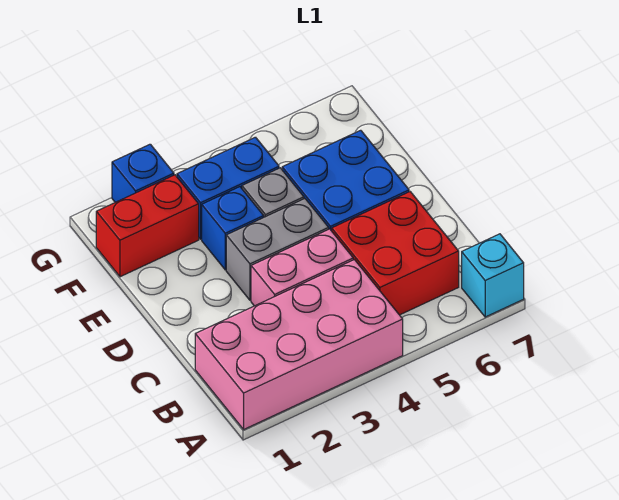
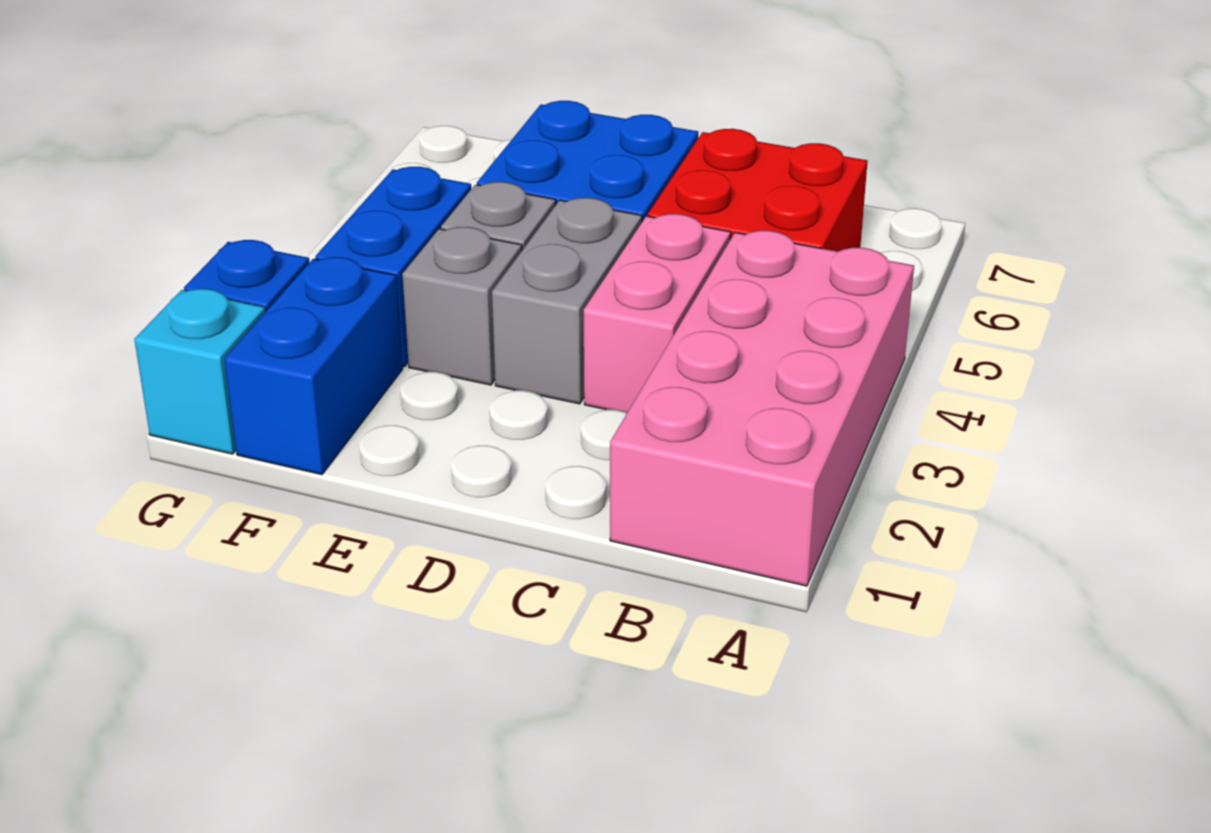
cyan brick A7 level 1 -> cyan brick G1 level 1
blue brick E3 level 1 -> grey brick E3 level 1
red brick F1:F2 level 1 -> blue brick F1:F2 level 1

